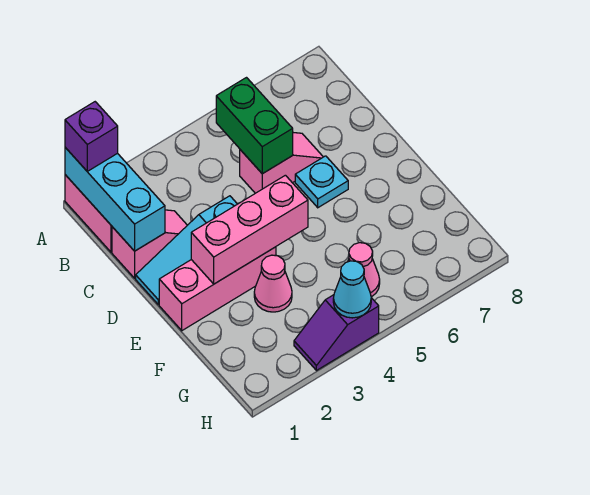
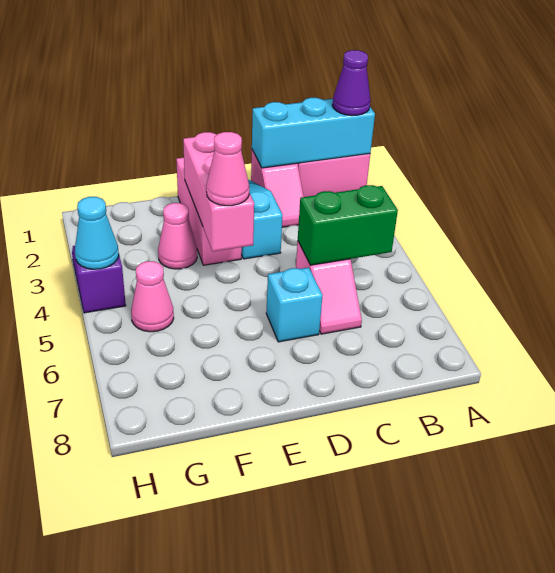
purple brick A1 level 3 -> purple cone A1 level 3
cyan plate D6 level 1 -> cyan brick D6 level 1
none -> pink cone E4 level 3

